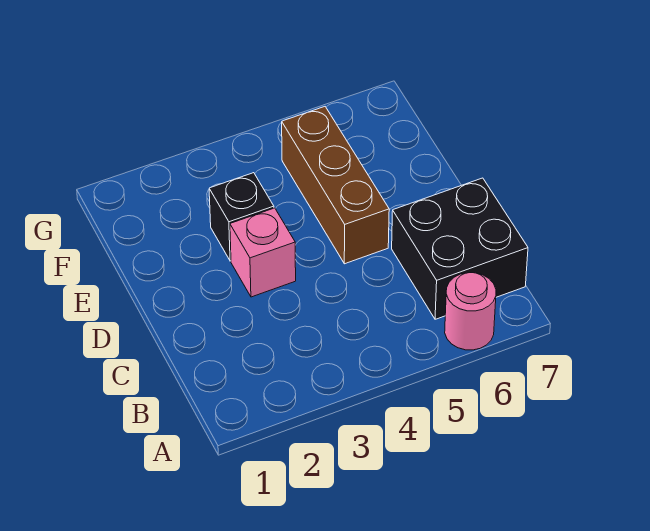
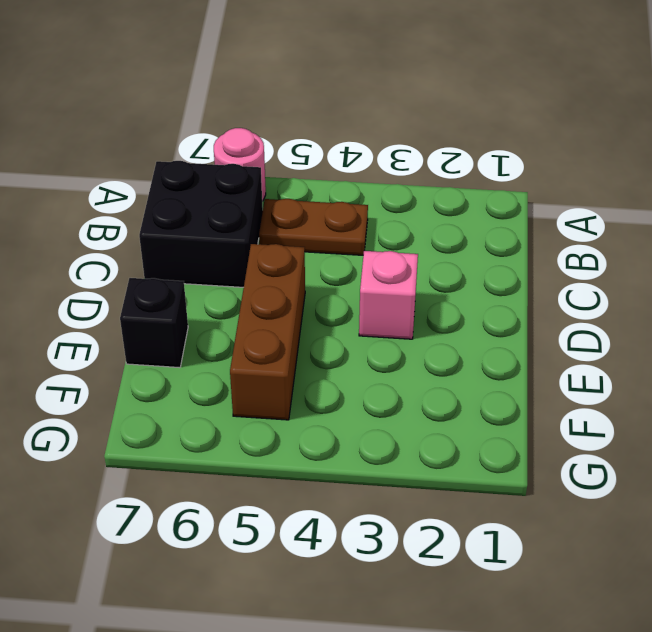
none -> brown plate B4:B5 level 1
black brick E3 level 1 -> black brick E7 level 1

